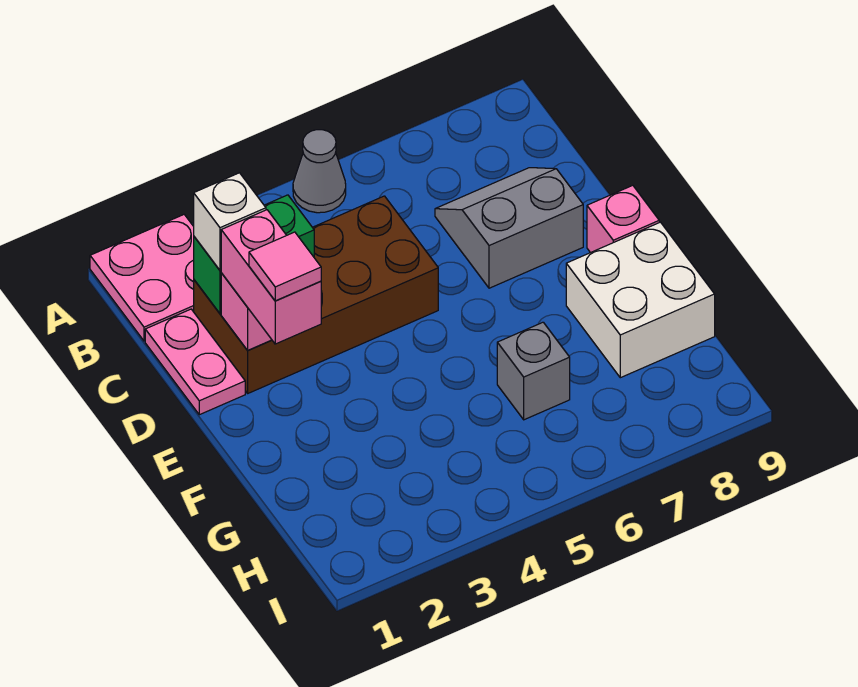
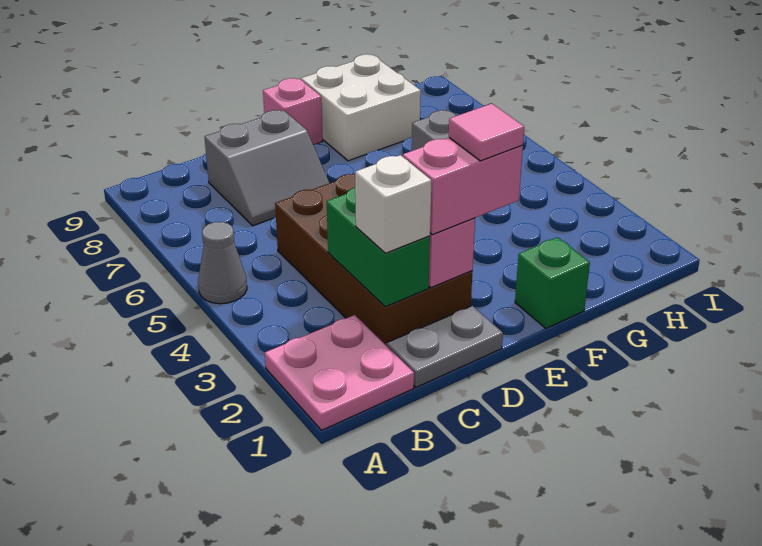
pink plate C1:D1 level 1 -> grey plate C1:D1 level 1
grey slope C7:D8 level 1 top D -> grey slope C7:D8 level 1 top 8
none -> green brick F1 level 1

